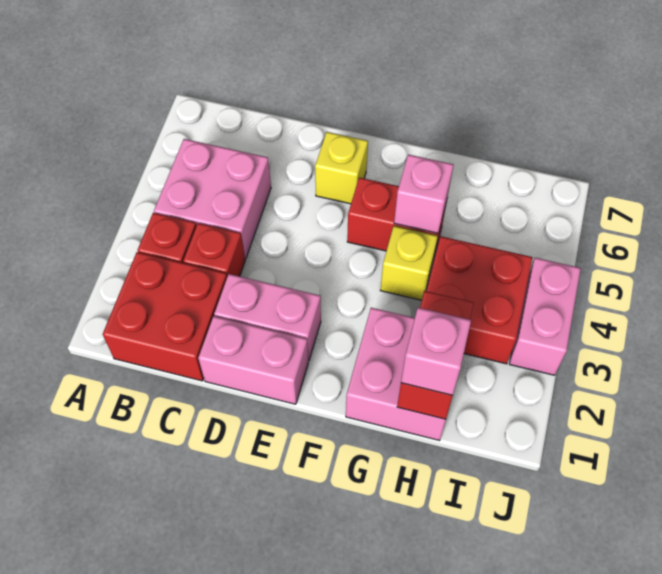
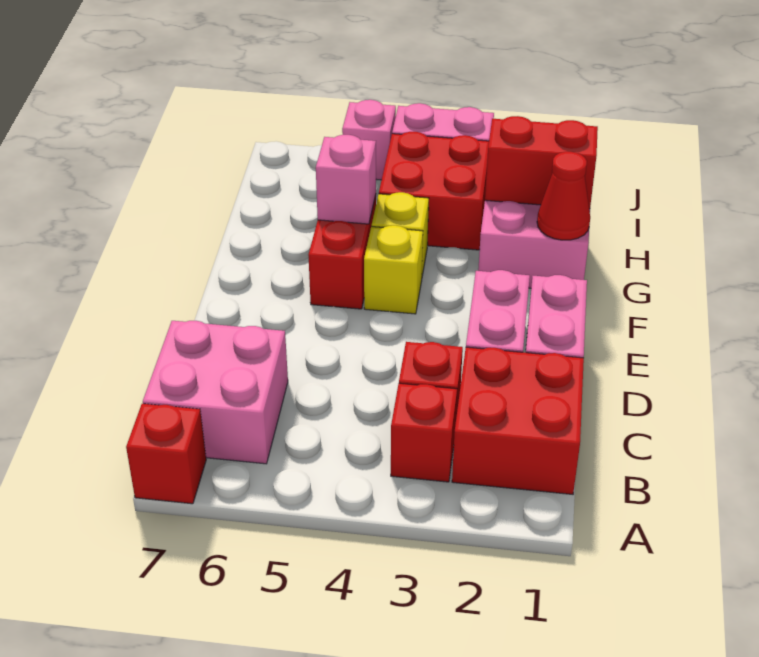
none -> red brick A7 level 1
pink brick B4:C5 level 1 -> pink brick B6:C7 level 1
yellow brick E6 level 1 -> yellow brick F4 level 1
none -> red cone G1 level 2
pink brick H1 level 3 -> pink brick J5 level 1

